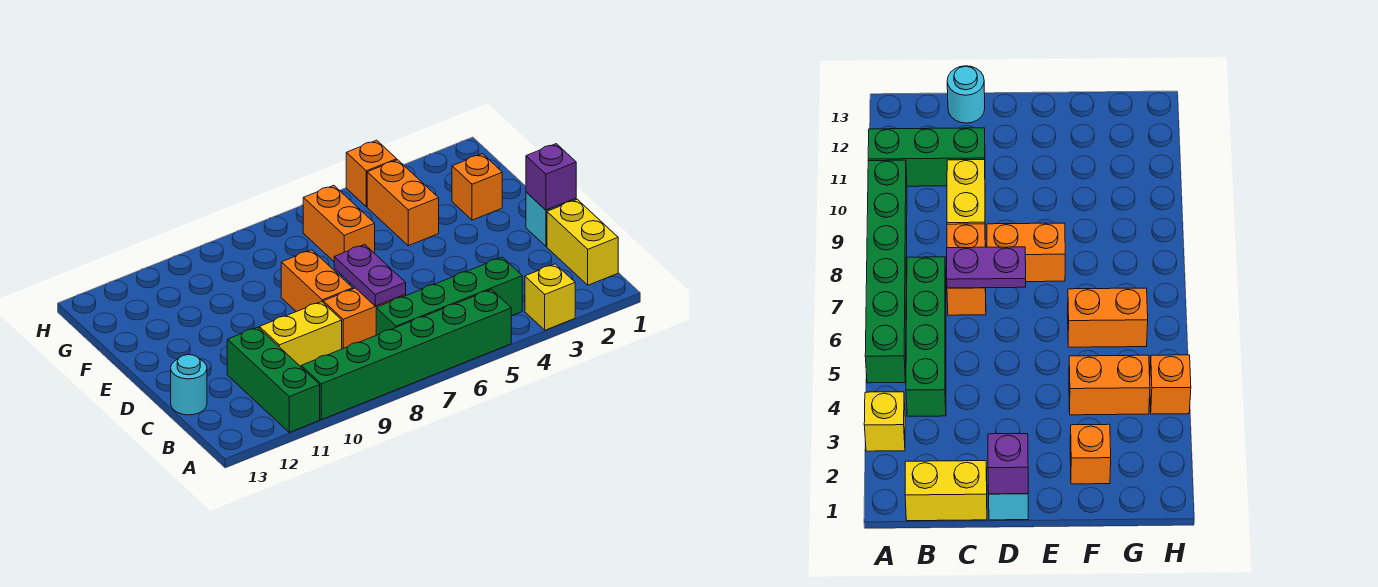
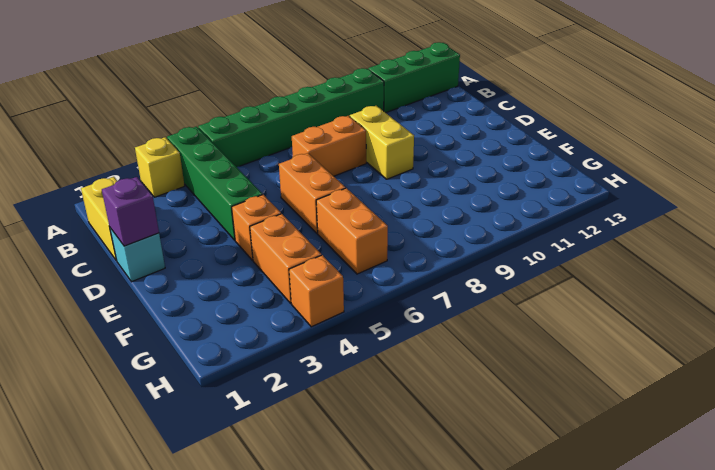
green brick A11:C11 level 1 -> green brick A11:A13 level 1
green brick B4:B7 level 1 -> green brick A4:D4 level 1
purple plate C7:D7 level 2 -> none
yellow brick C9:C10 level 1 -> yellow brick C9:D9 level 1
cyan round brick C13 level 1 -> none
orange brick D8:E8 level 1 -> orange brick D6:E6 level 1
orange brick F2 level 1 -> orange brick E4 level 1

